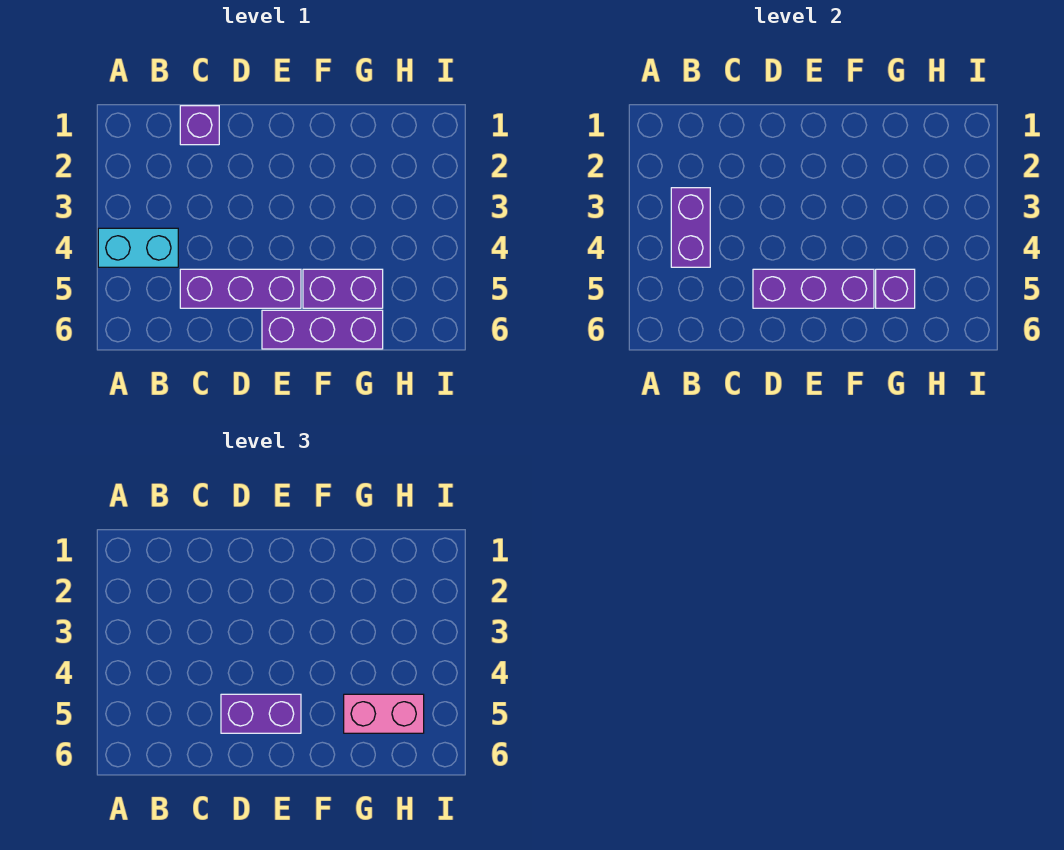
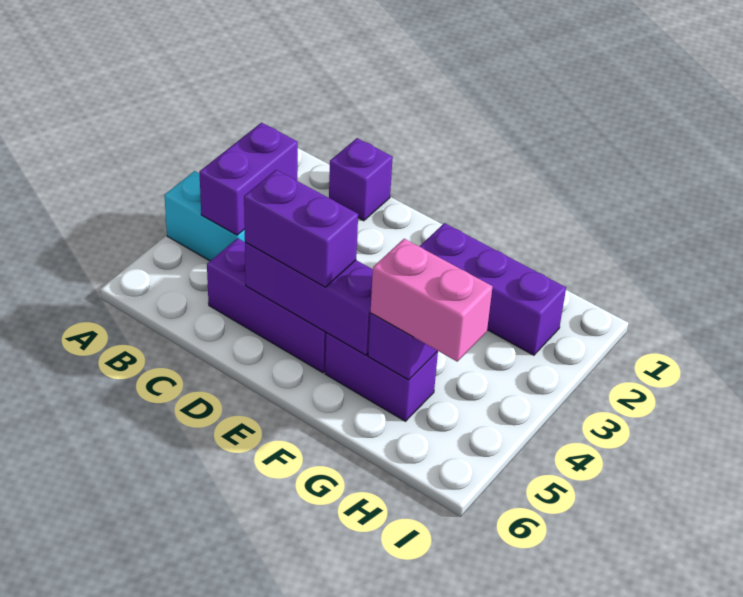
purple brick E6:G6 level 1 -> purple brick F2:H2 level 1

